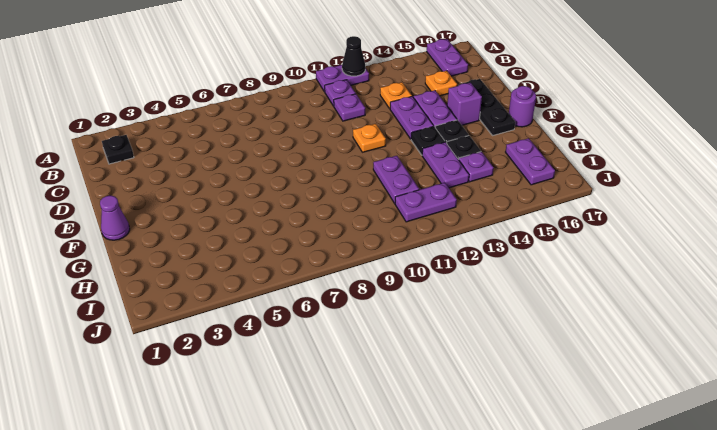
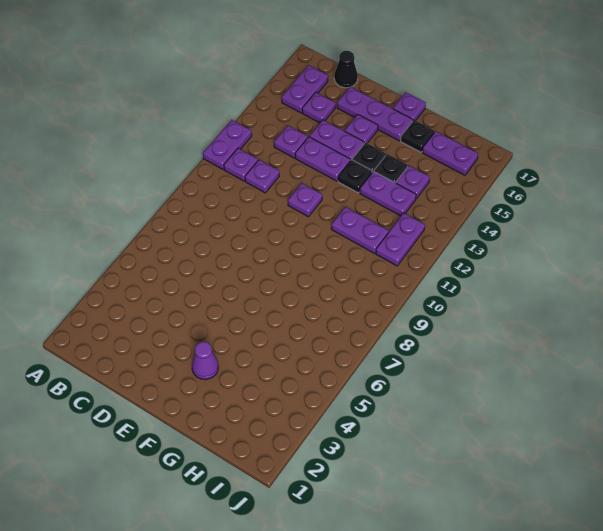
black cone A12 level 2 -> black cone C17 level 1
purple plate A16:B16 level 1 -> purple plate B15:B16 level 1
black plate B2 level 1 -> black plate G16 level 1
orange plate C13 level 1 -> purple plate C13 level 1
orange plate C15 level 1 -> purple plate C15 level 1
black plate D16:F16 level 1 -> purple plate D16:F16 level 1
orange plate E11 level 1 -> purple plate E11 level 1
purple brick E15 level 1 -> purple plate E15 level 1
purple cone F1 level 1 -> purple cone F3 level 1
purple round brick F17 level 1 -> purple plate F17 level 1

